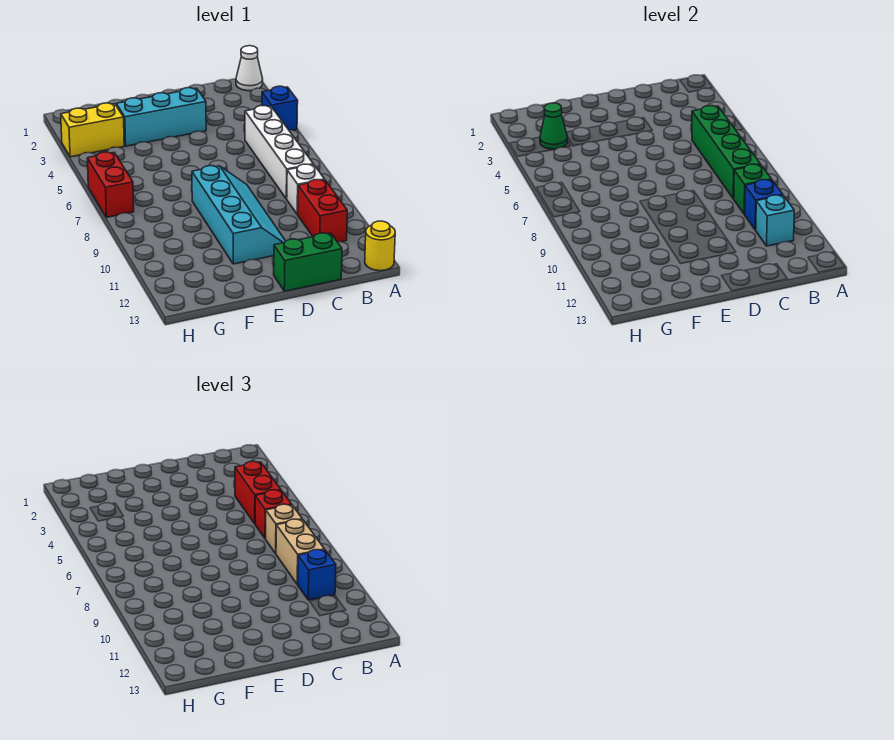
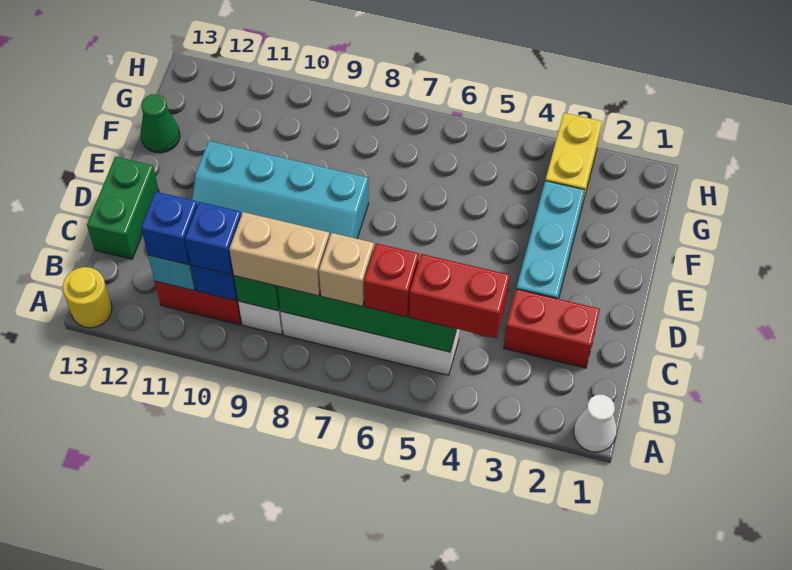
blue brick A4 level 1 -> blue brick B11 level 3
green cone G3 level 2 -> green cone F13 level 1
red brick H6:H7 level 1 -> red brick C2:C3 level 1

